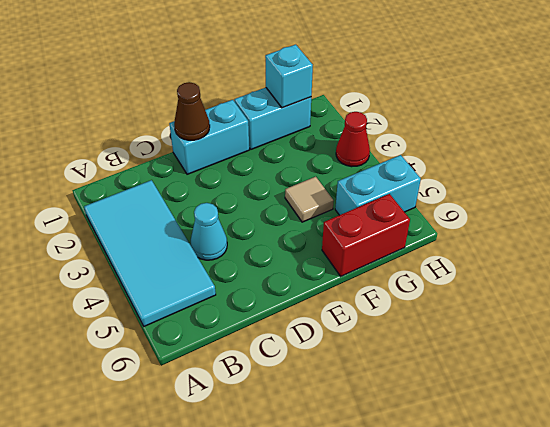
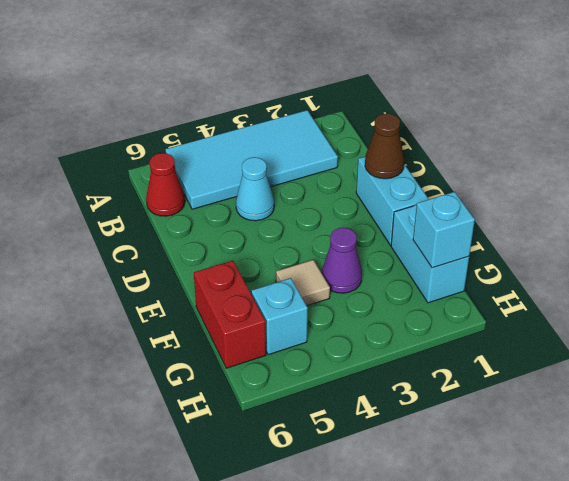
none -> purple cone F3 level 1
cyan brick G5:H5 level 1 -> cyan brick G5 level 1
red cone H3 level 1 -> red cone B6 level 1

